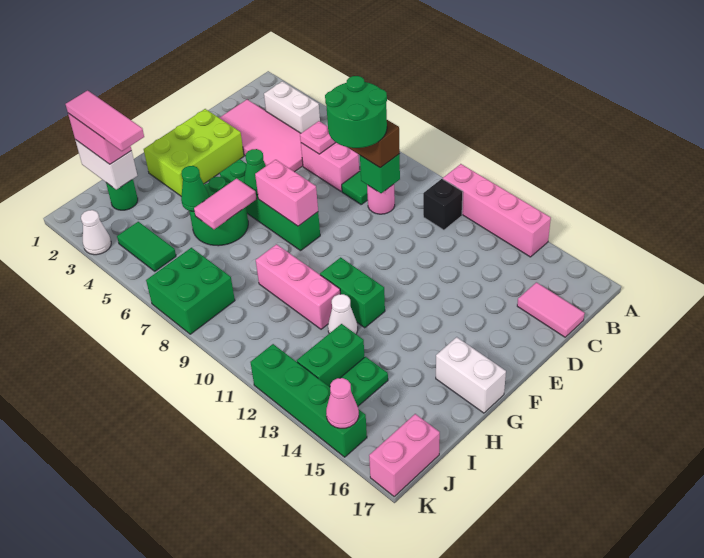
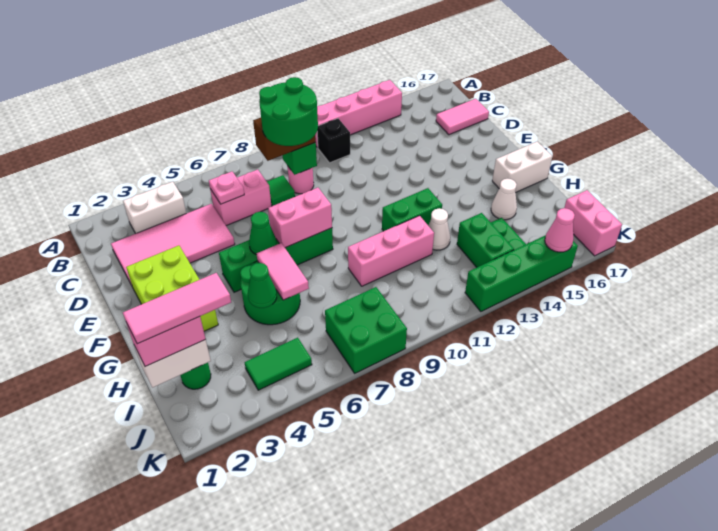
white cone K3 level 1 -> white cone H15 level 1

